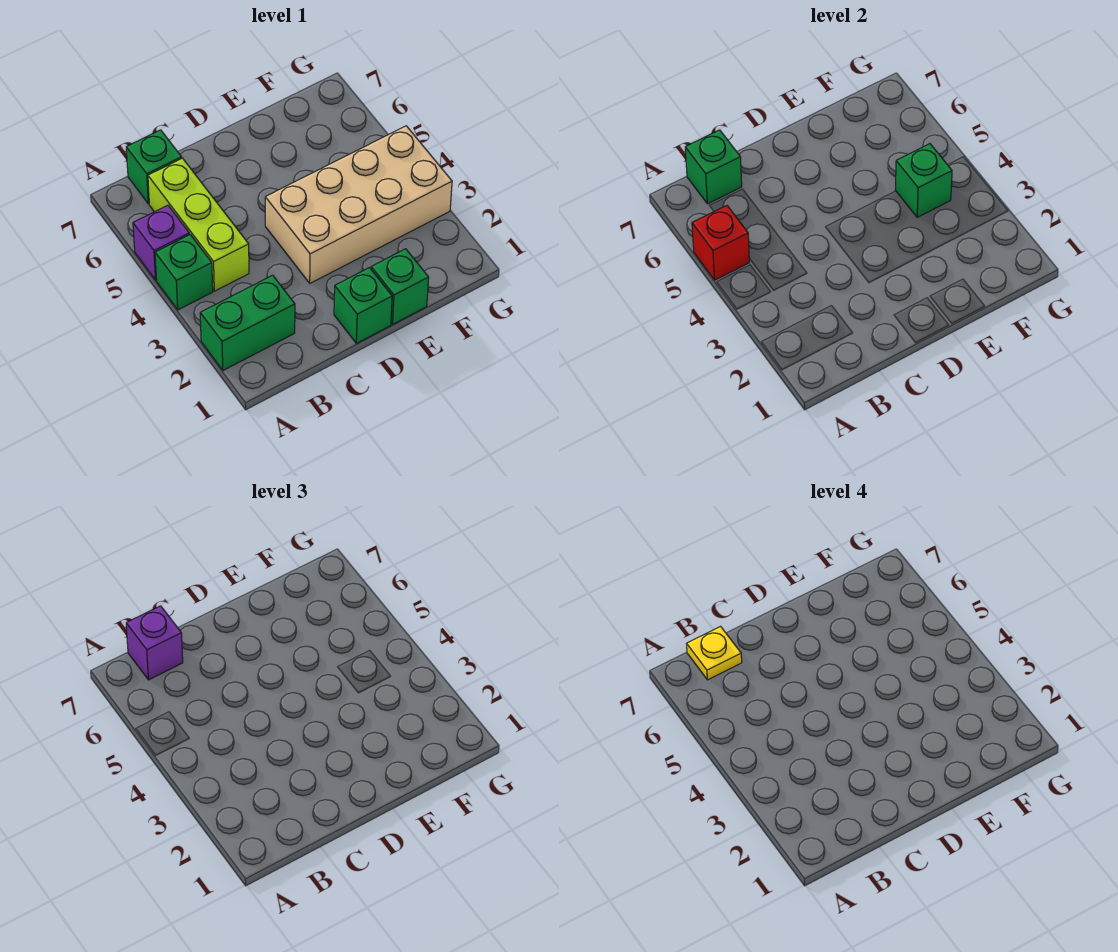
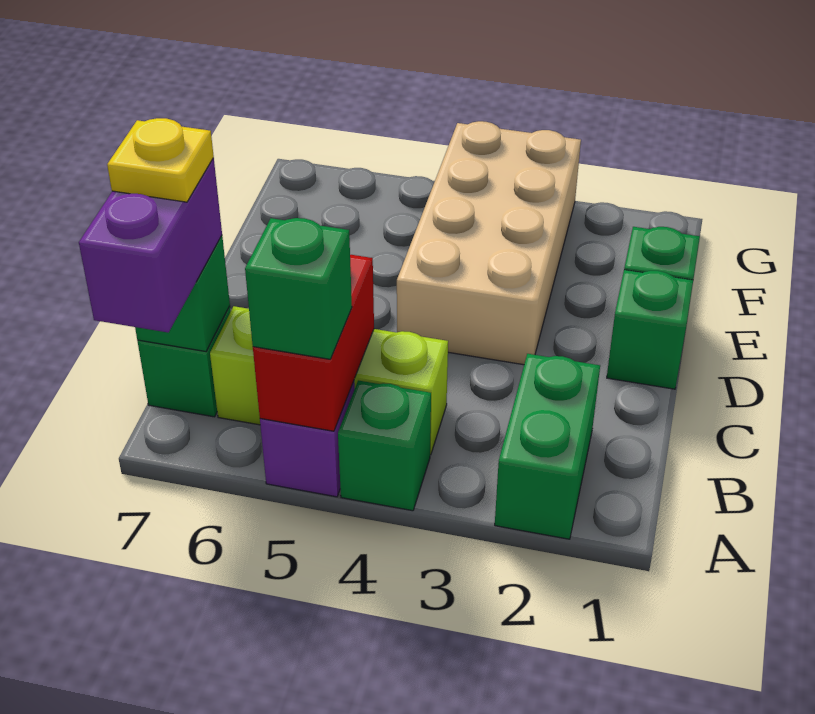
red brick A5 level 2 -> red brick A5:B5 level 2
purple brick B7 level 3 -> purple brick A7:B7 level 3
green brick F4 level 2 -> green brick A5 level 3

